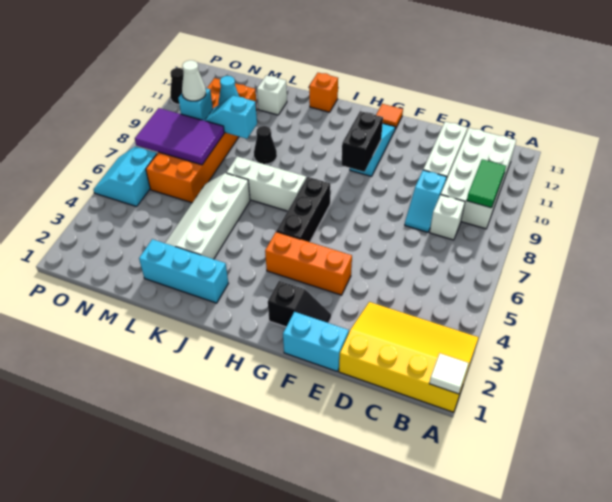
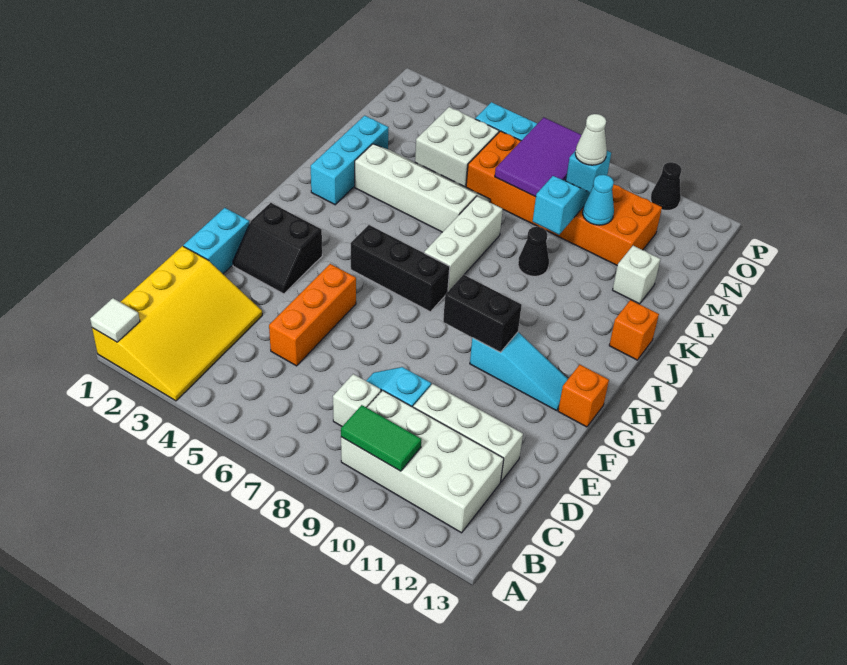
black slope F2:G2 level 1 top G -> black slope F2:G3 level 1 top G
orange brick F4:H4 level 1 -> orange brick D5:F5 level 1
orange tile G13 level 1 -> orange brick G13 level 1
none -> white brick M4:N5 level 1

